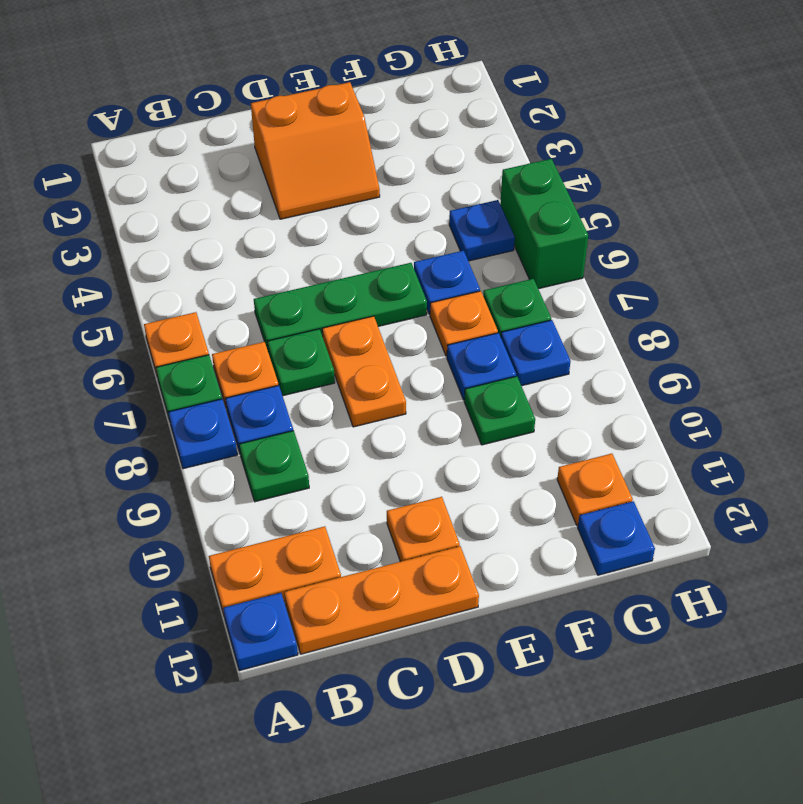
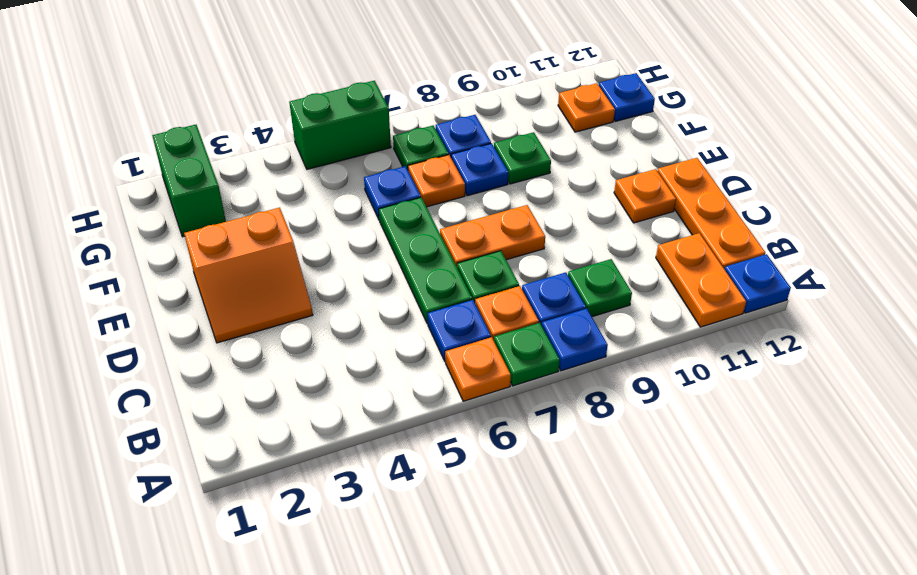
orange slope D2:E3 level 1 top 2 -> orange slope D2:E3 level 1 top E
none -> green brick G2:H2 level 1
blue plate G5 level 1 -> blue plate B6 level 1

